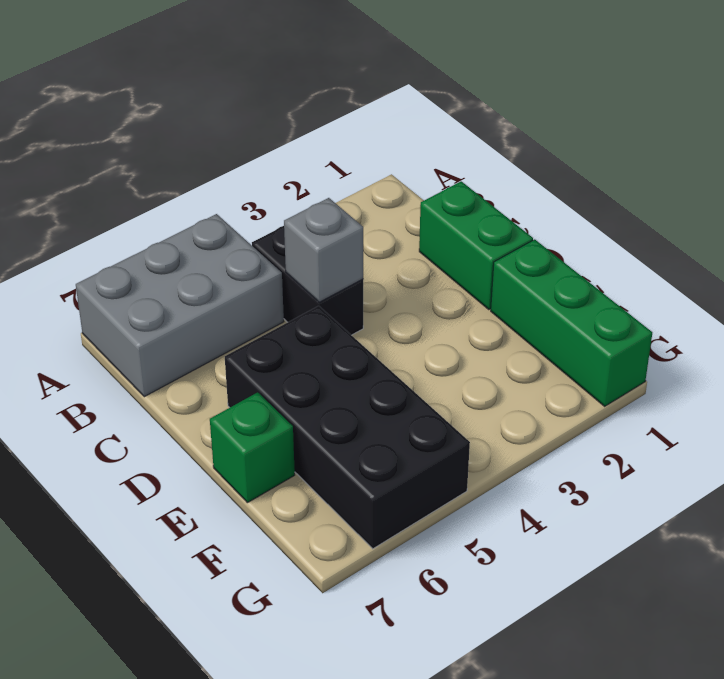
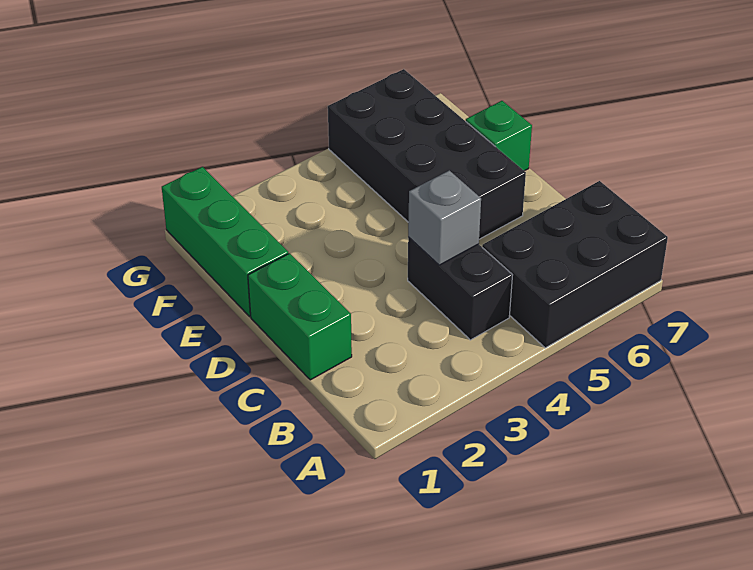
grey brick A5:B7 level 1 -> black brick A5:B7 level 1

